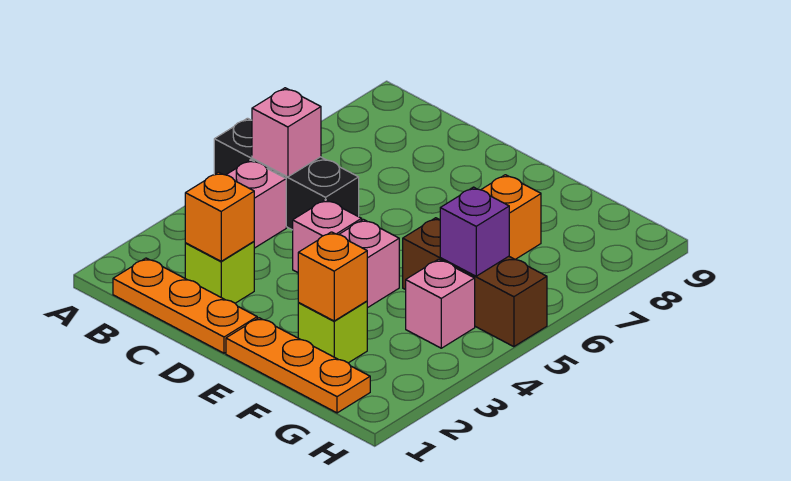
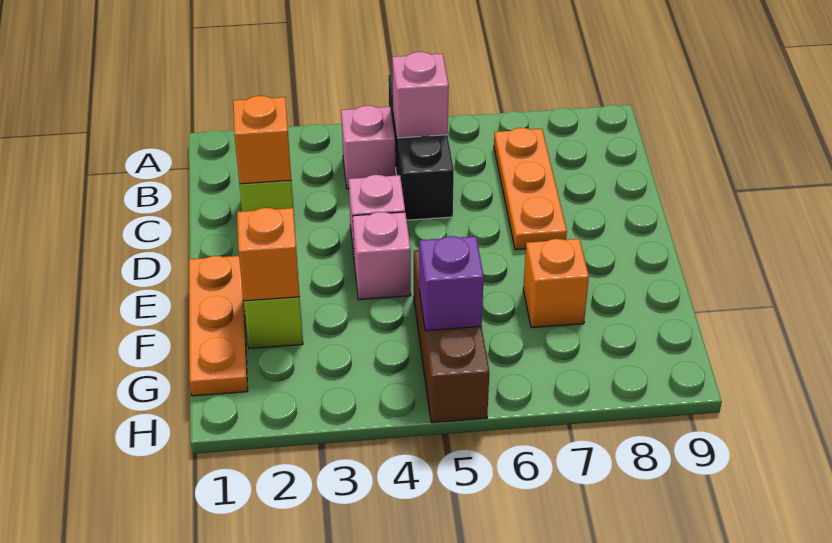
orange plate B1:D1 level 1 -> orange plate B7:D7 level 1
pink brick G4 level 1 -> none

